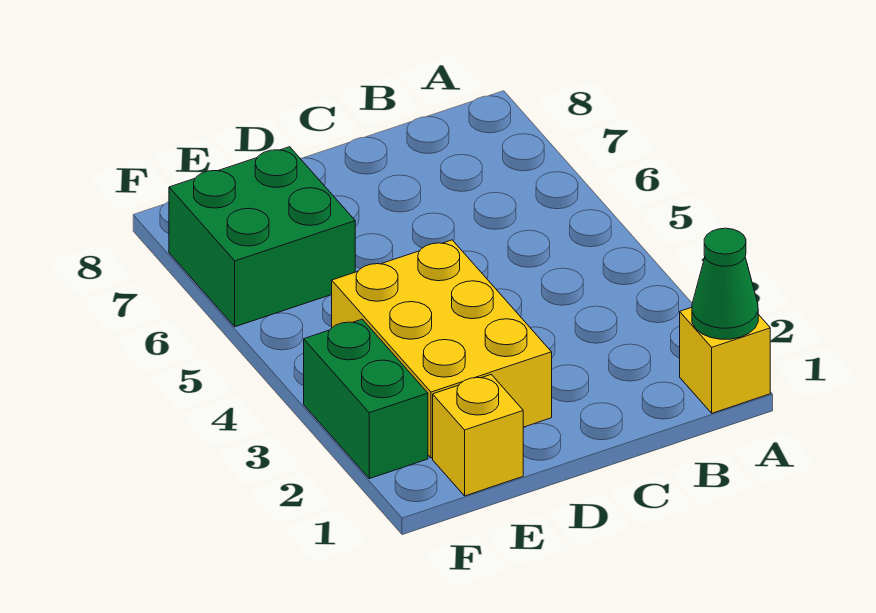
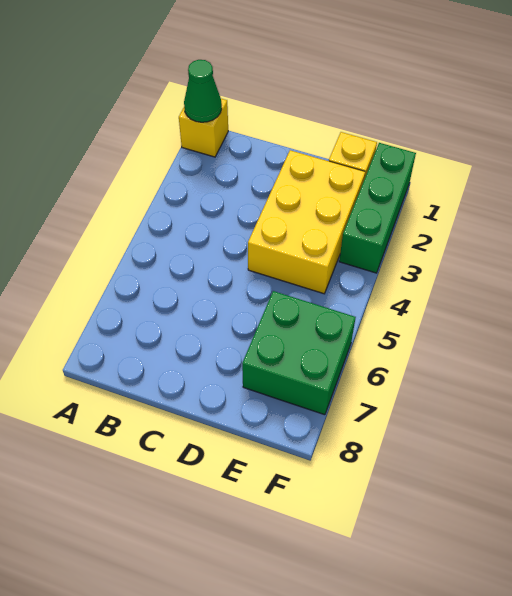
green brick F2:F3 level 1 -> green brick F1:F3 level 1

